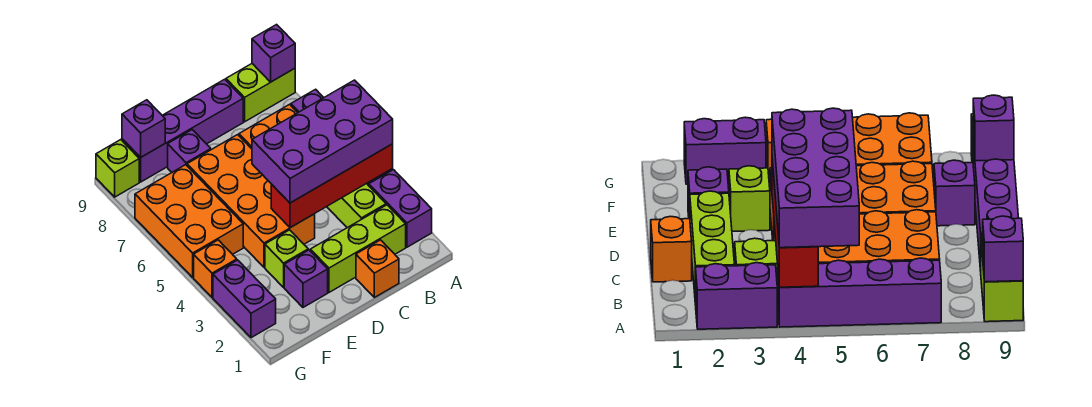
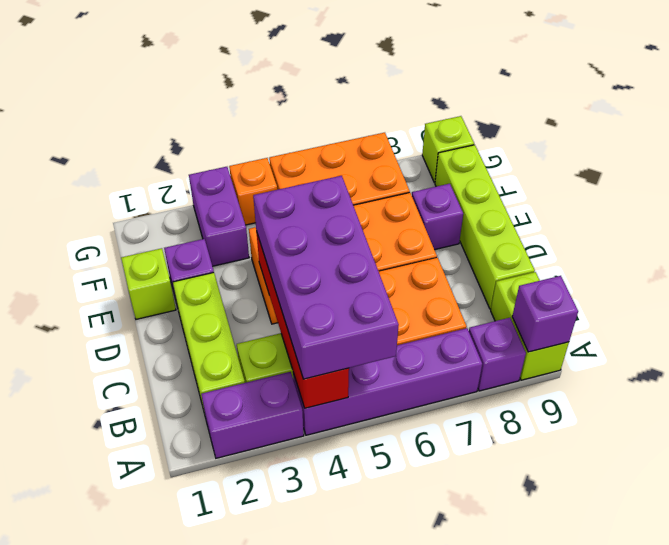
orange brick C1 level 1 -> none
purple brick C9:F9 level 1 -> lime brick C9:F9 level 1
lime brick E3 level 1 -> lime brick E1 level 1
purple brick F9 level 2 -> purple brick A8 level 1
purple brick G2:G3 level 1 -> purple brick F3:G3 level 1

